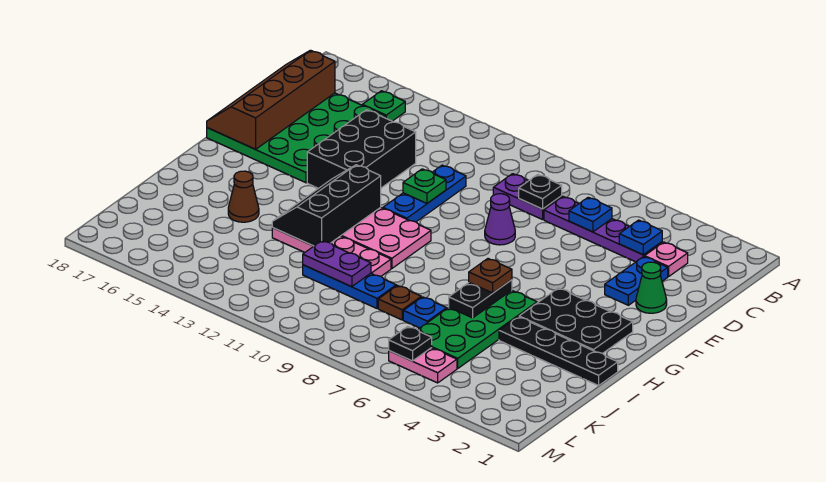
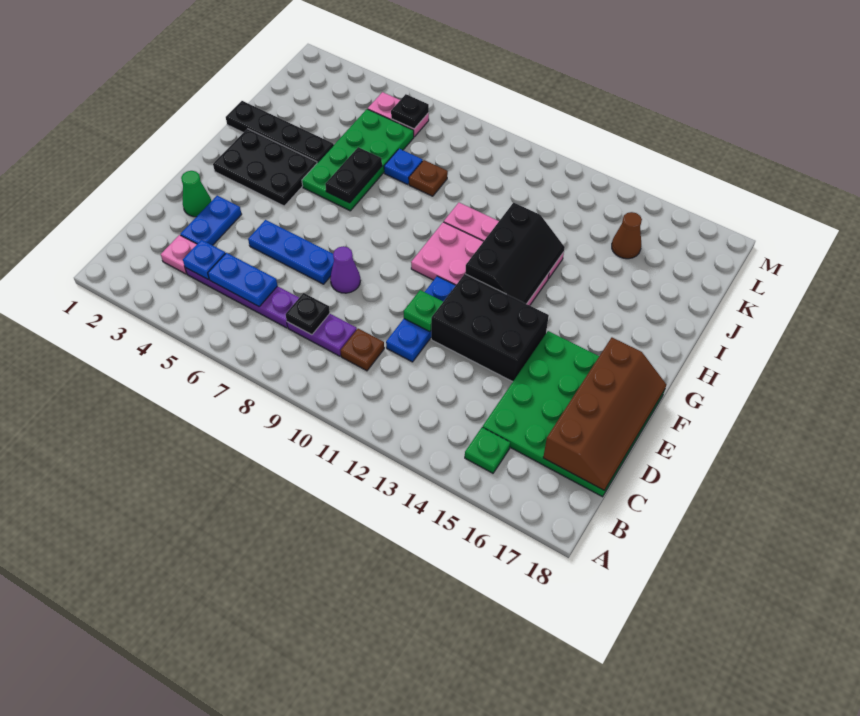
blue plate C6 level 2 -> blue plate C5:C6 level 2
black brick D13:F14 level 1 -> black brick E12:F14 level 1
brown plate H6 level 3 -> brown plate C10 level 1
brown cone I15 level 1 -> brown cone K15 level 1
blue plate J9:J11 level 1 -> blue plate E5:E7 level 1
purple plate J10:J11 level 2 -> none

